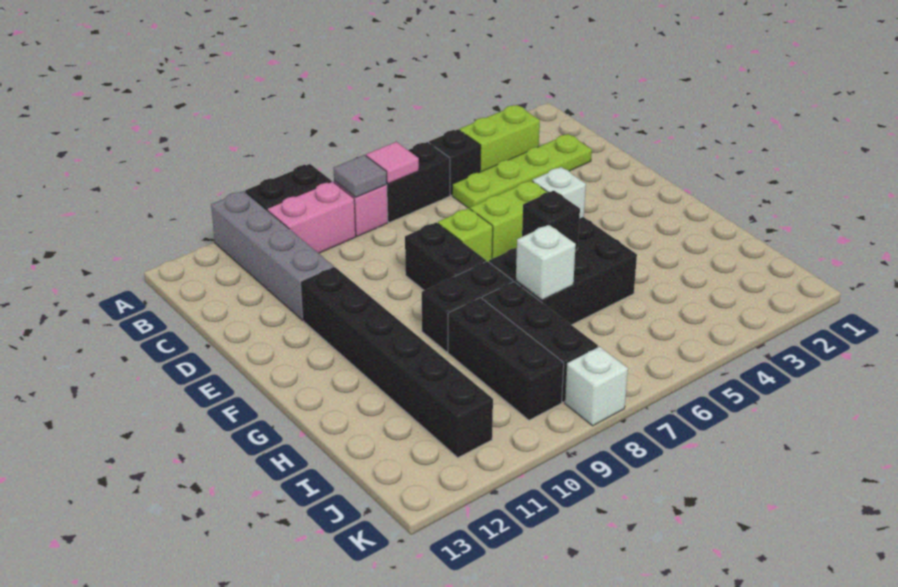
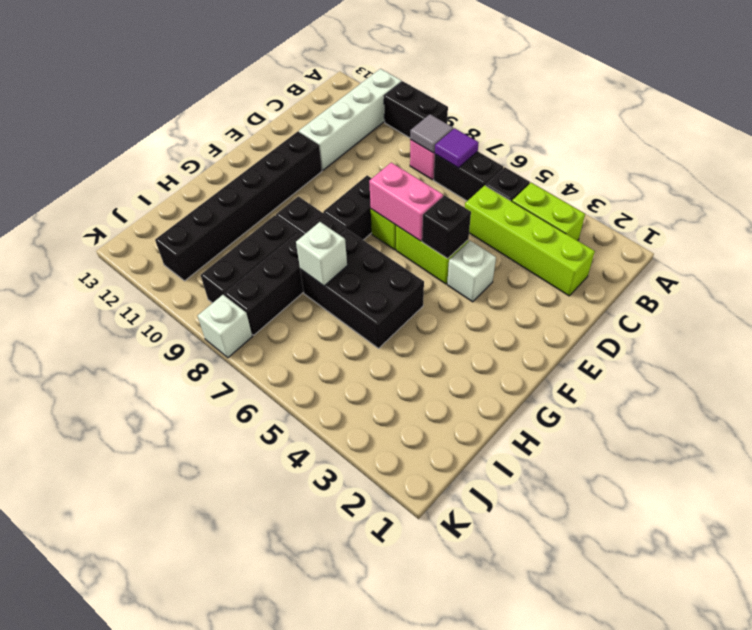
grey brick A11:D11 level 1 -> white brick A11:D11 level 1
pink tile B7 level 2 -> purple tile B7 level 2
pink brick B9:B10 level 1 -> pink brick E6:E7 level 2
lime plate C2:C5 level 1 -> lime brick C2:C5 level 1
black brick G6 level 2 -> black brick E5 level 2

